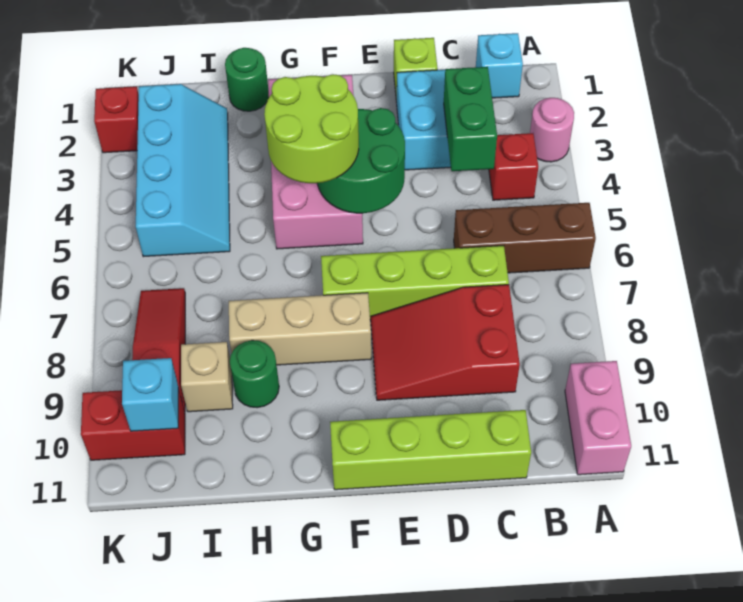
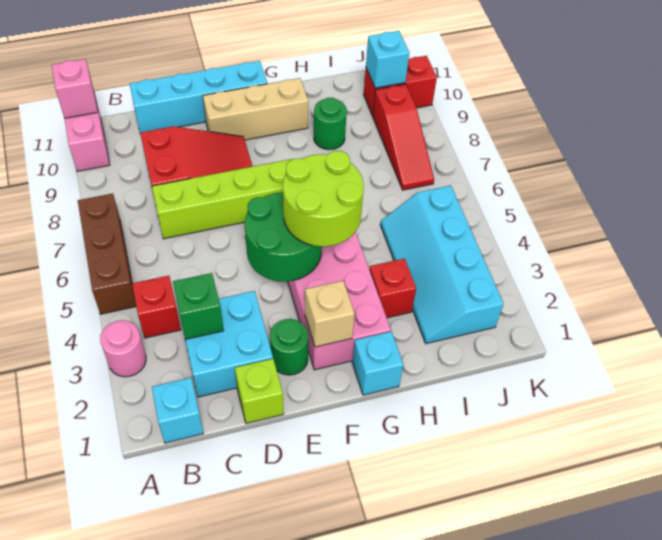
brown brick A6:C6 level 1 -> brown brick A5:A7 level 1
none -> pink brick A11 level 2
green brick C3:C4 level 2 -> green brick C3 level 2
lime brick C11:F11 level 1 -> cyan brick C11:F11 level 1
tan brick F8:H8 level 1 -> tan brick E10:G10 level 1
none -> cyan brick G1 level 1
green round brick H1 level 1 -> green round brick E2 level 1
tan brick I9 level 1 -> tan brick F2 level 2
red brick K2 level 1 -> red brick H3 level 1

